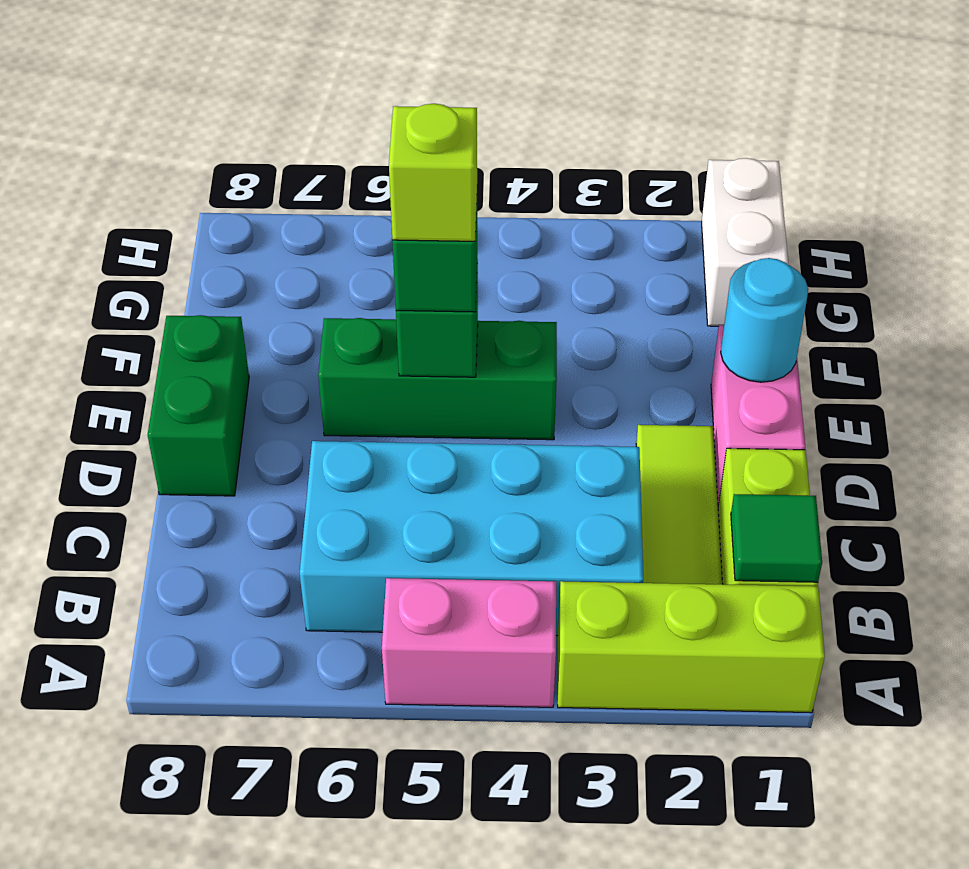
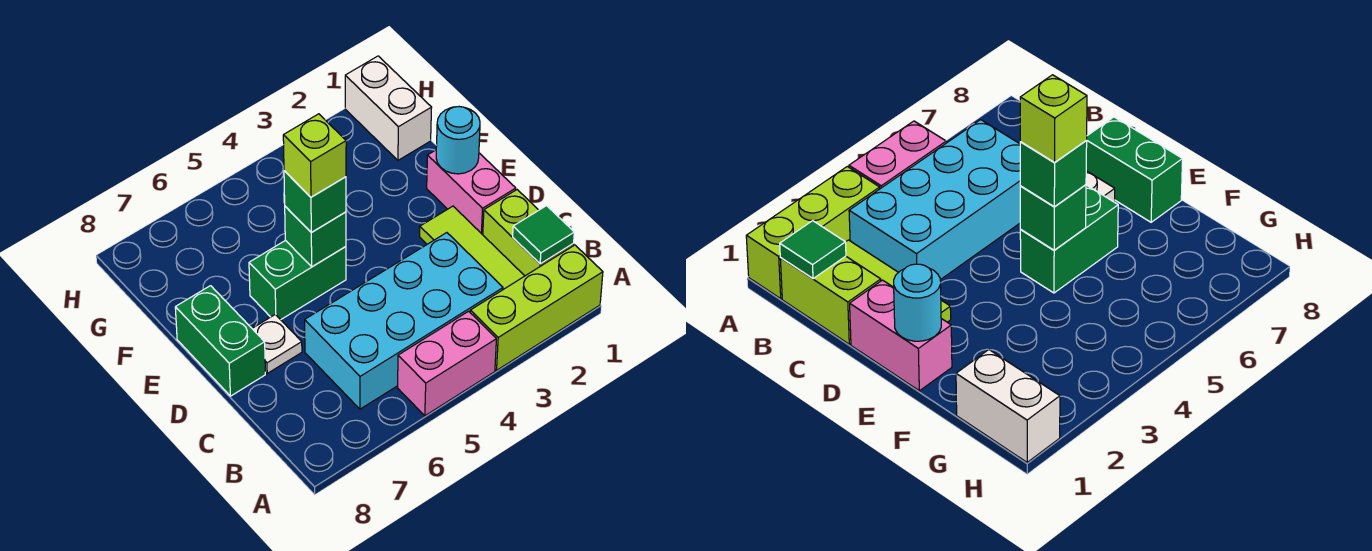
none -> white plate D7 level 1
green brick E4:E6 level 1 -> green brick E5:E6 level 1

